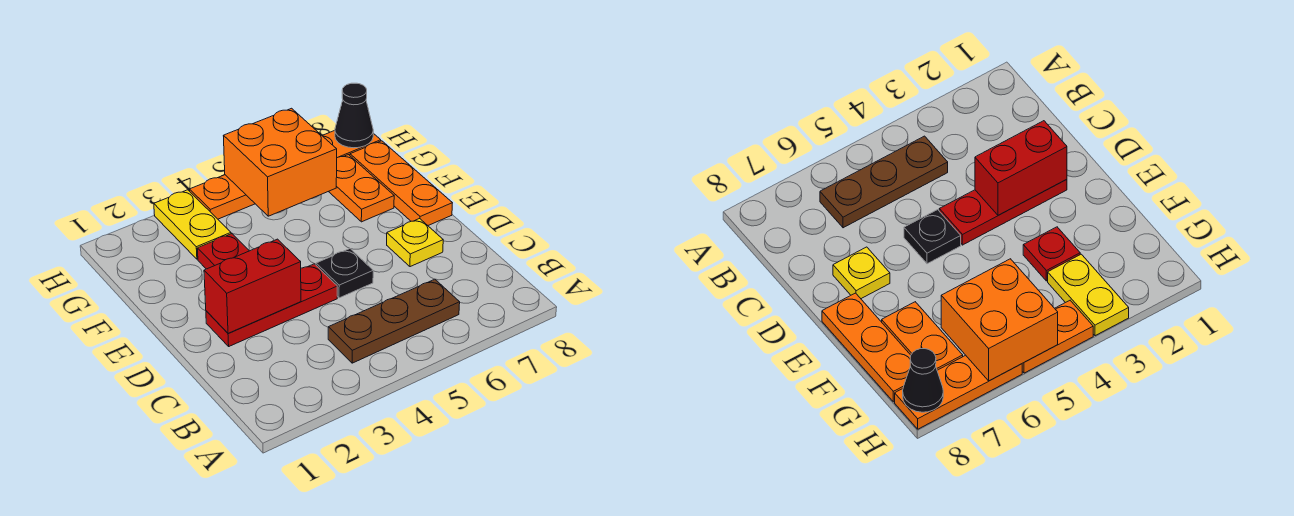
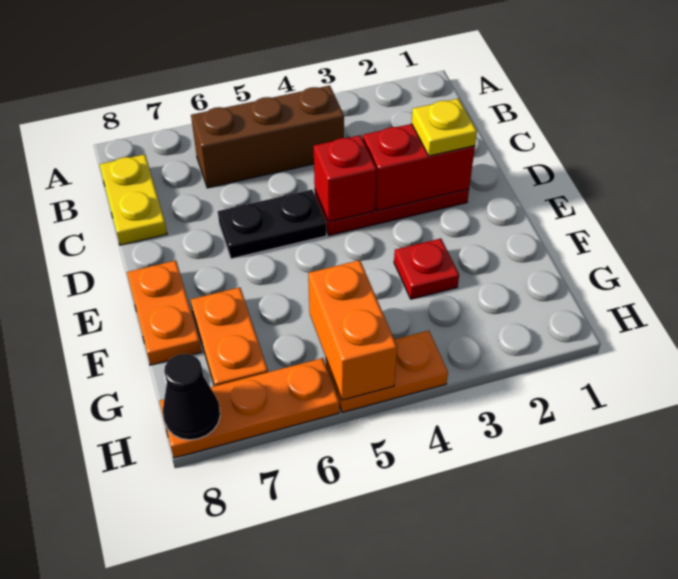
brown plate B4:B6 level 1 -> brown brick B4:B6 level 1
none -> red brick D4 level 2
black plate D5 level 1 -> black plate D5:D6 level 1
yellow plate D7 level 1 -> yellow plate D2 level 3
orange plate E8:G8 level 1 -> orange plate E8:F8 level 1
yellow plate G3:H3 level 1 -> yellow plate B8:C8 level 1
orange brick G5:H6 level 2 -> orange brick G5:H5 level 2

